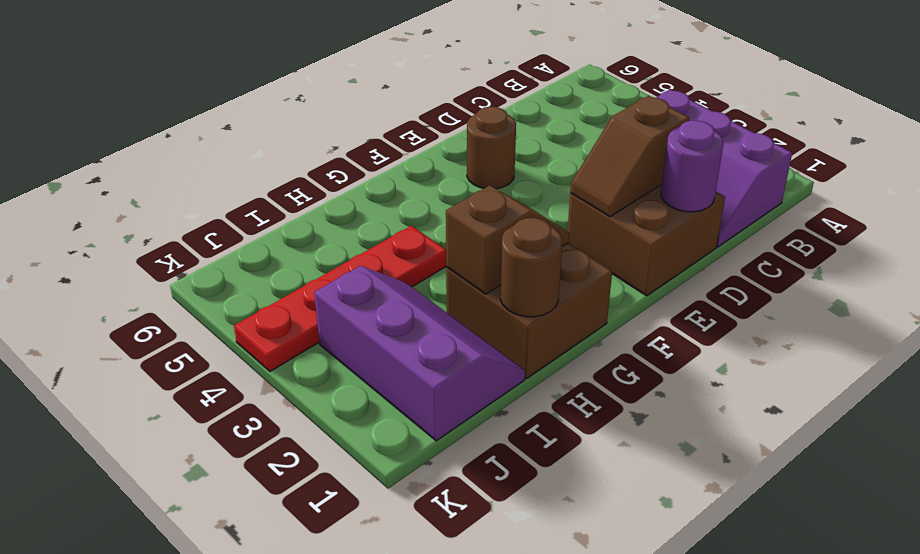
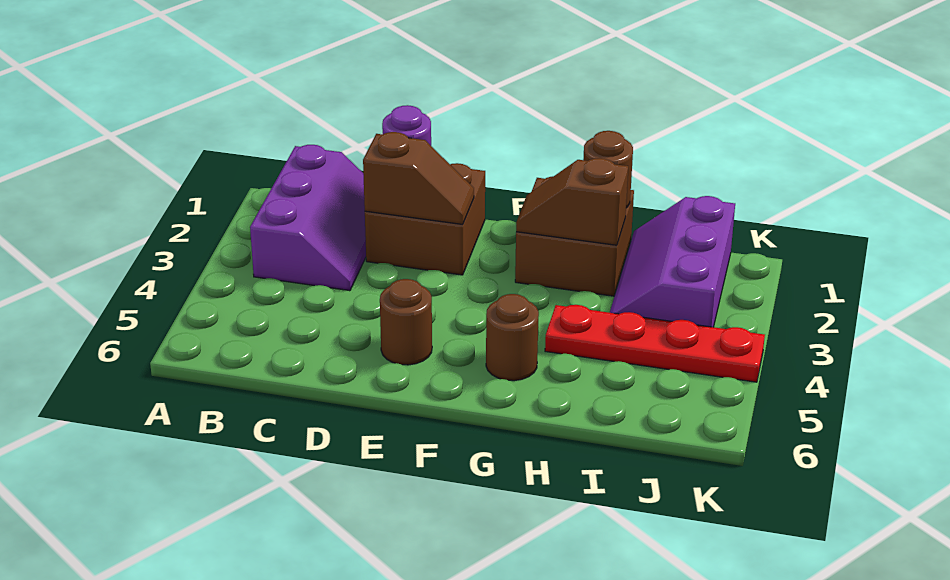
none -> brown round brick G5 level 1

